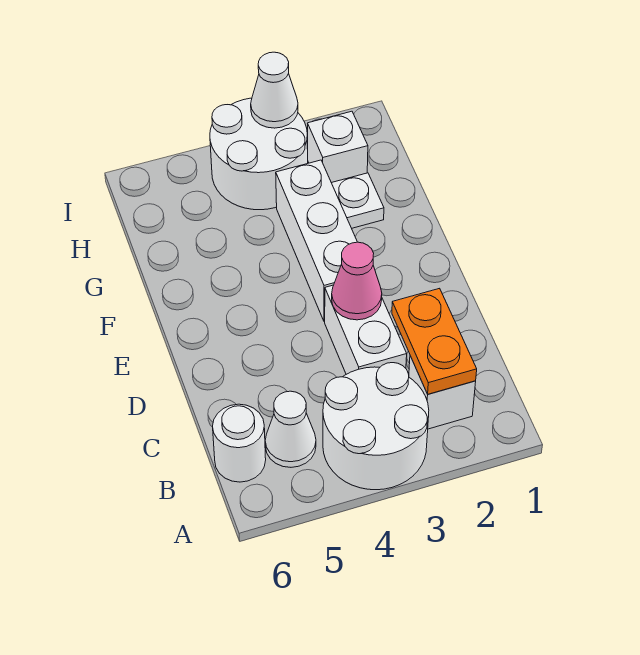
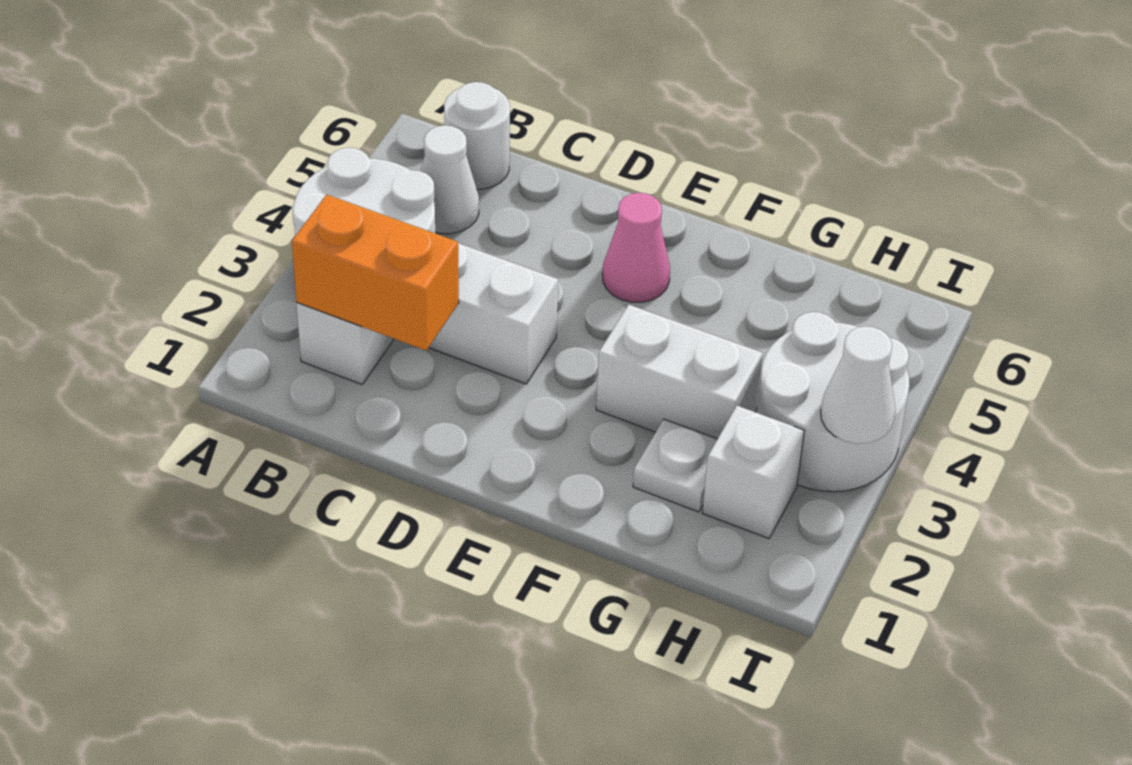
orange plate B2:C2 level 2 -> orange brick B2:C2 level 2
pink cone D3 level 2 -> pink cone E5 level 1
white brick E3:G3 level 1 -> white brick F3:G3 level 1

